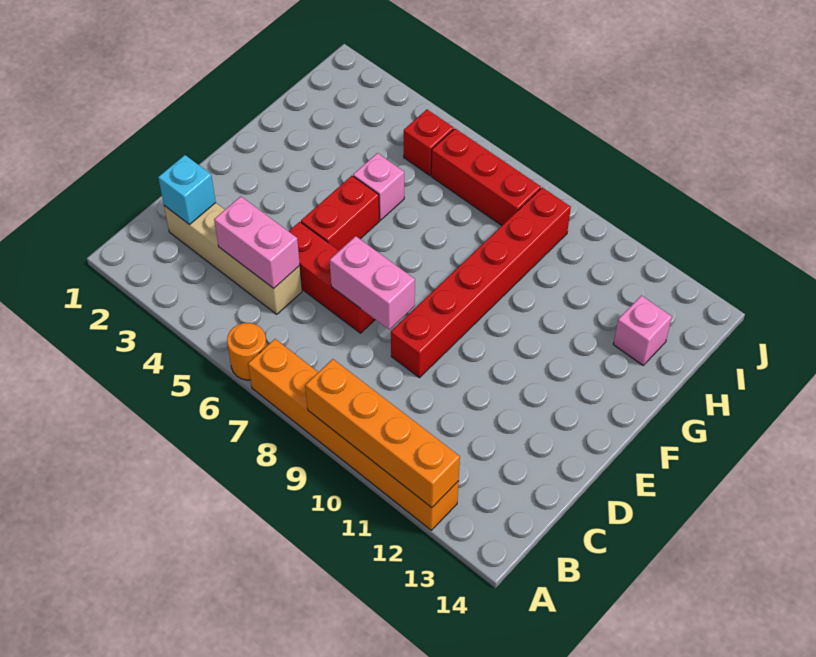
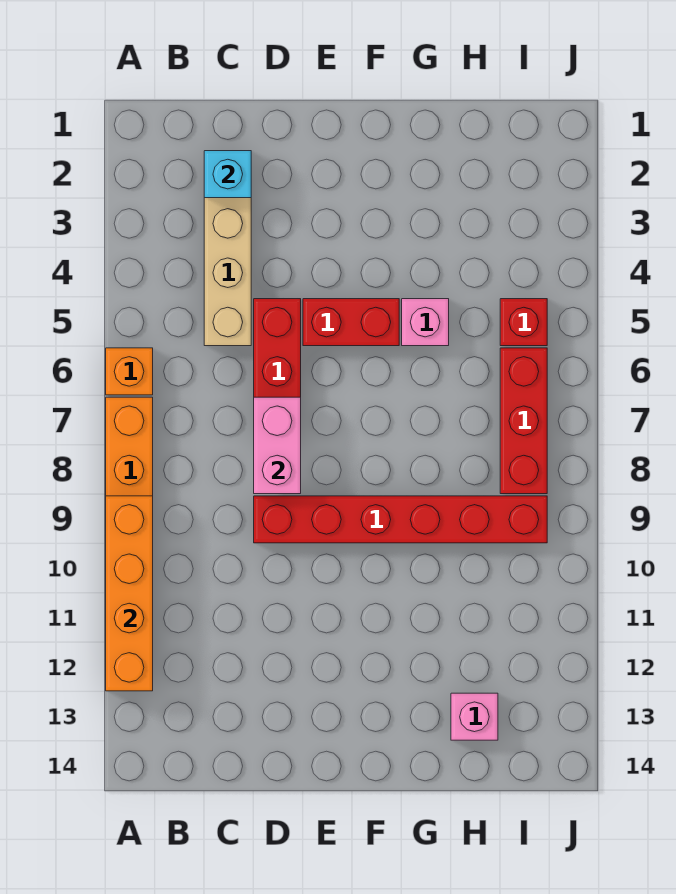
orange round brick A6 level 1 -> orange brick A6 level 1
pink brick C4:C5 level 2 -> none

